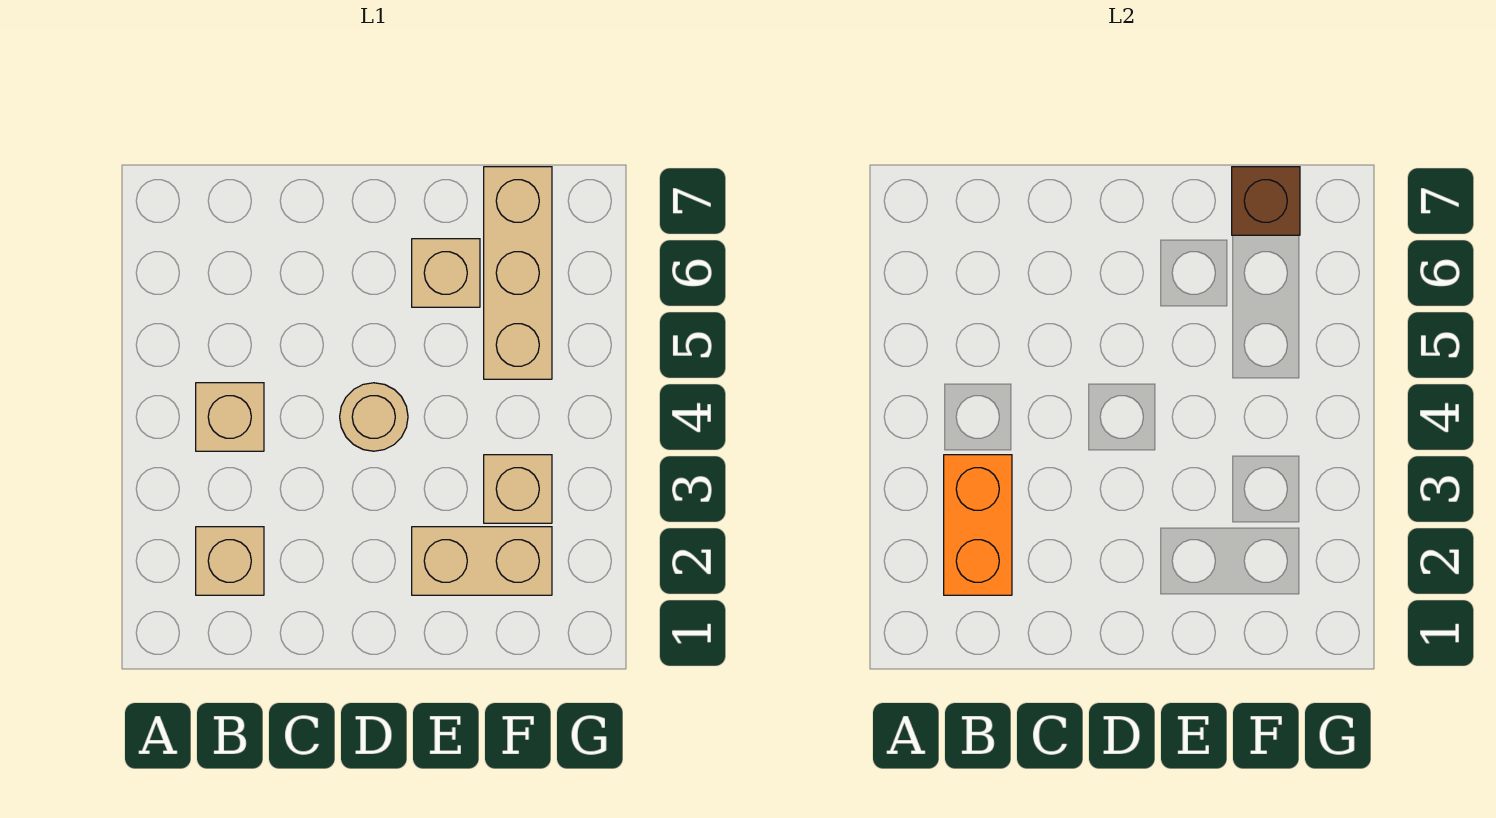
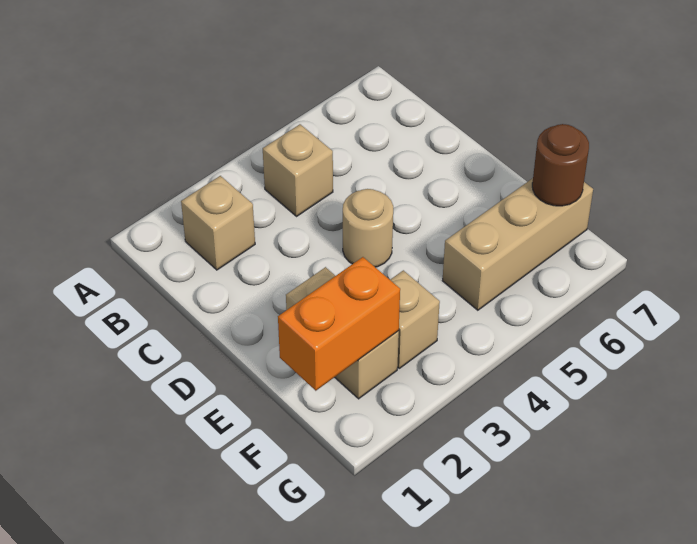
orange brick B2:B3 level 2 -> orange brick F1:F2 level 2
tan brick E6 level 1 -> none
brown brick F7 level 2 -> brown round brick F7 level 2

